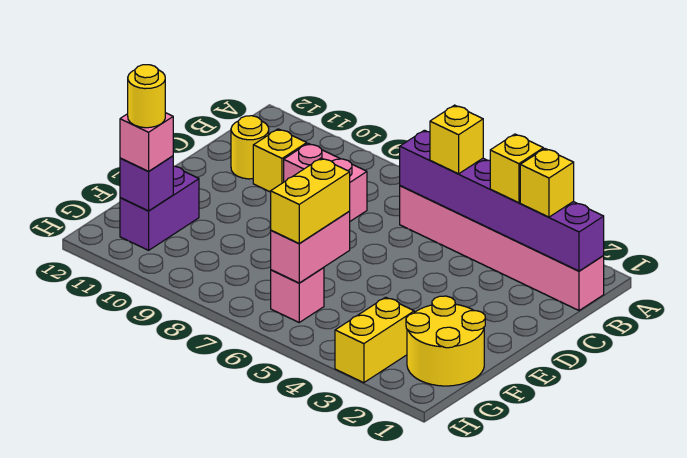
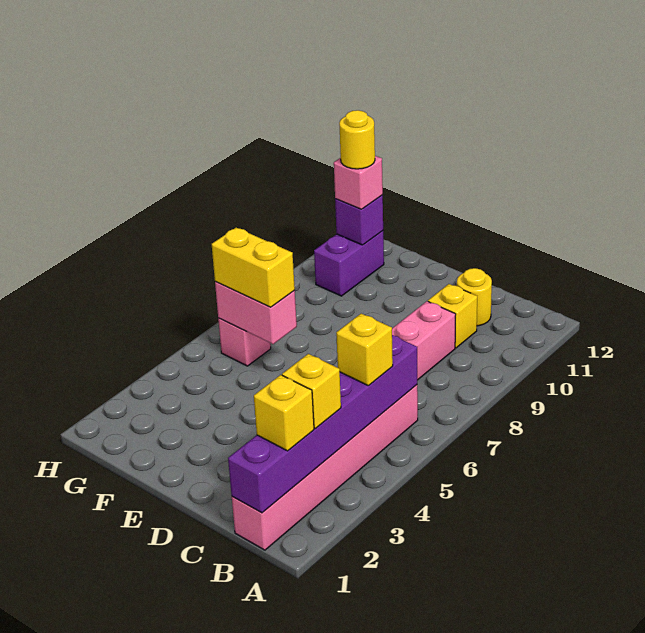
yellow round brick F1:G2 level 1 -> none
purple brick F11:G11 level 1 -> purple brick G10:G11 level 1
yellow brick G3:H3 level 1 -> none

